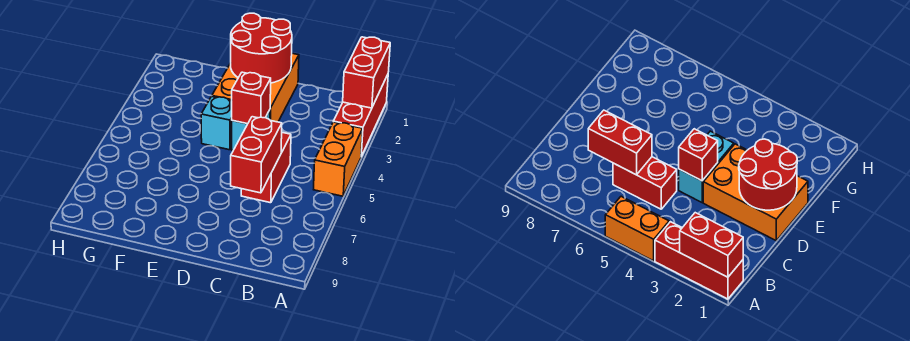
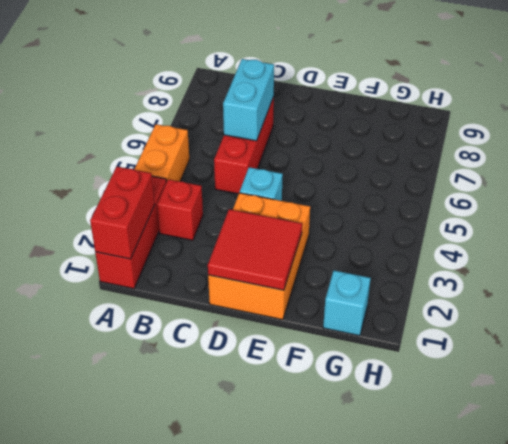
red brick C5:C6 level 1 -> red brick C5:C7 level 1
red brick C6:C7 level 2 -> cyan brick C6:C7 level 2
red round brick D1:E2 level 2 -> red tile D1:E2 level 2
red brick D4 level 2 -> red brick B3 level 1
cyan brick E4 level 1 -> cyan brick G1 level 1

